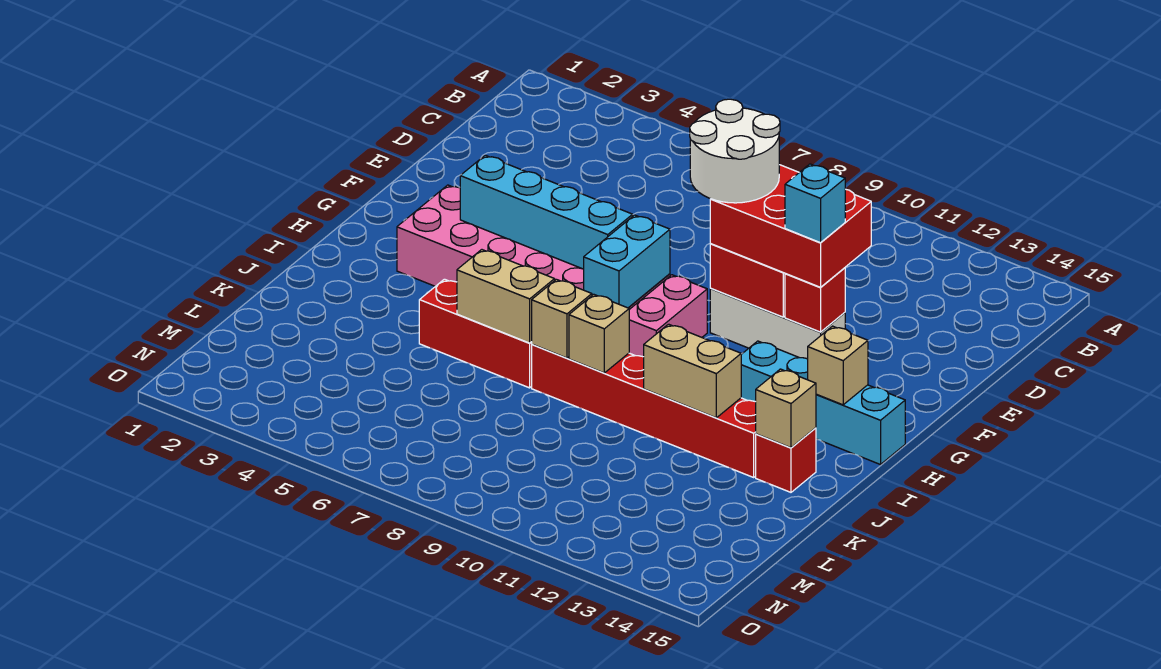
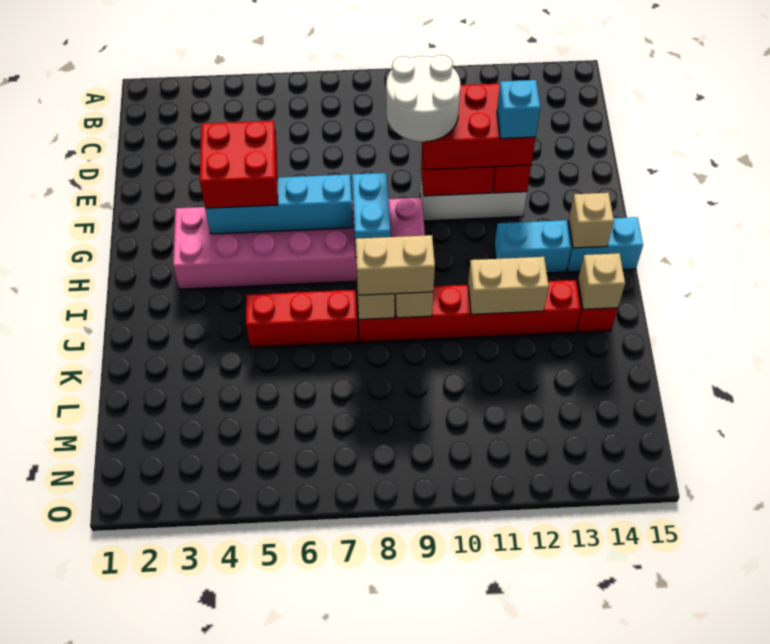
none -> red brick F4:G5 level 3
tan brick J6:J7 level 2 -> tan brick J8:J9 level 3

